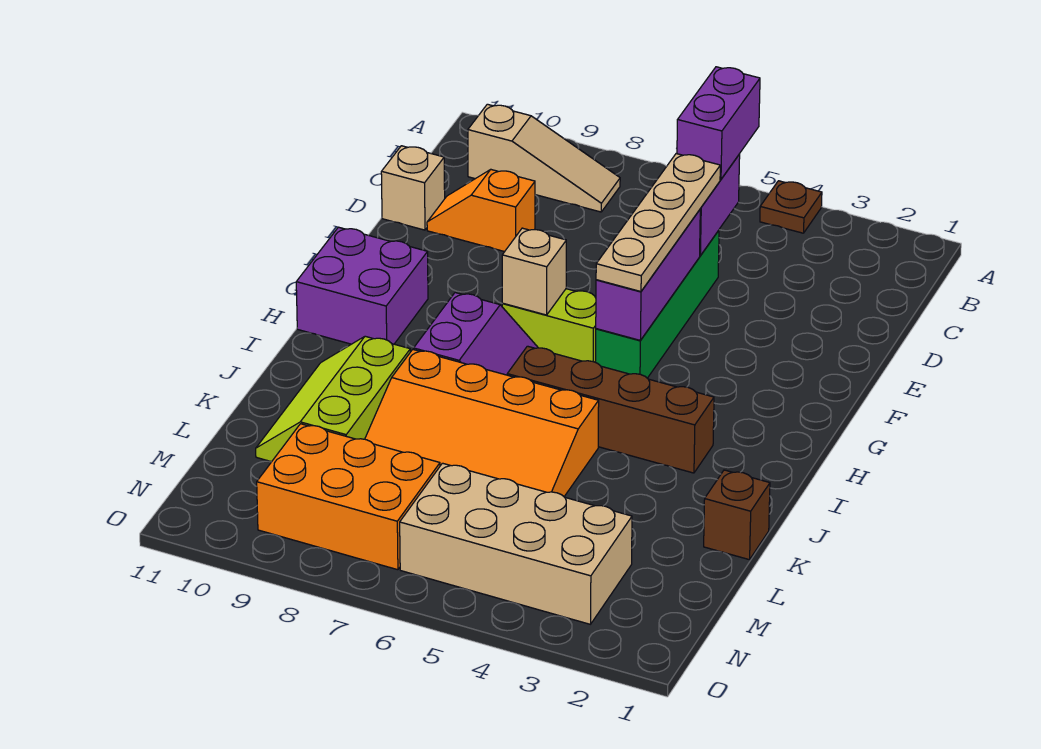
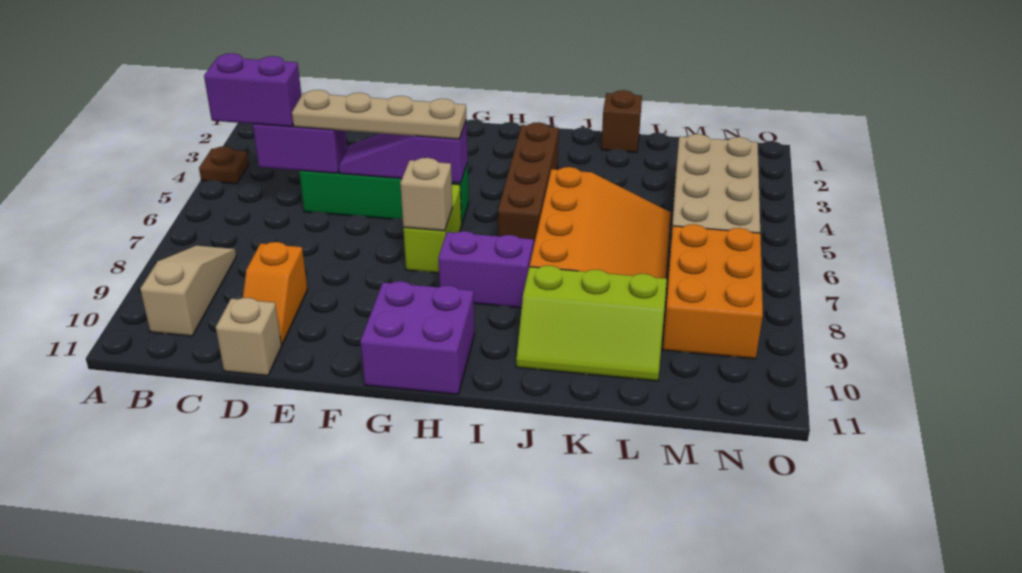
purple brick E5:G5 level 2 -> purple slope E5:G5 level 2 top G

